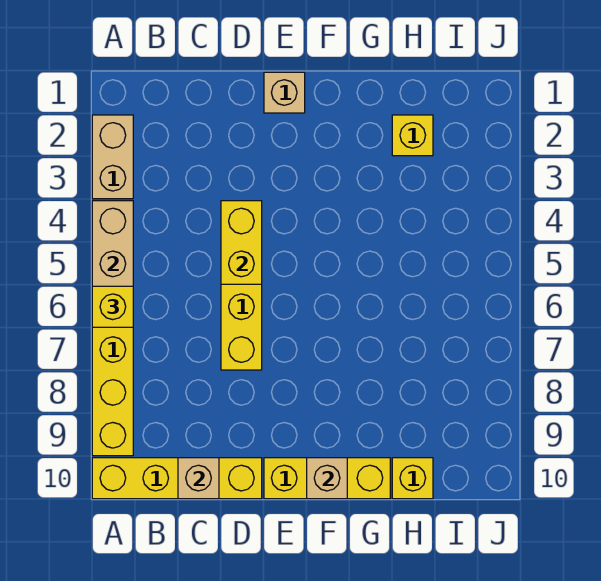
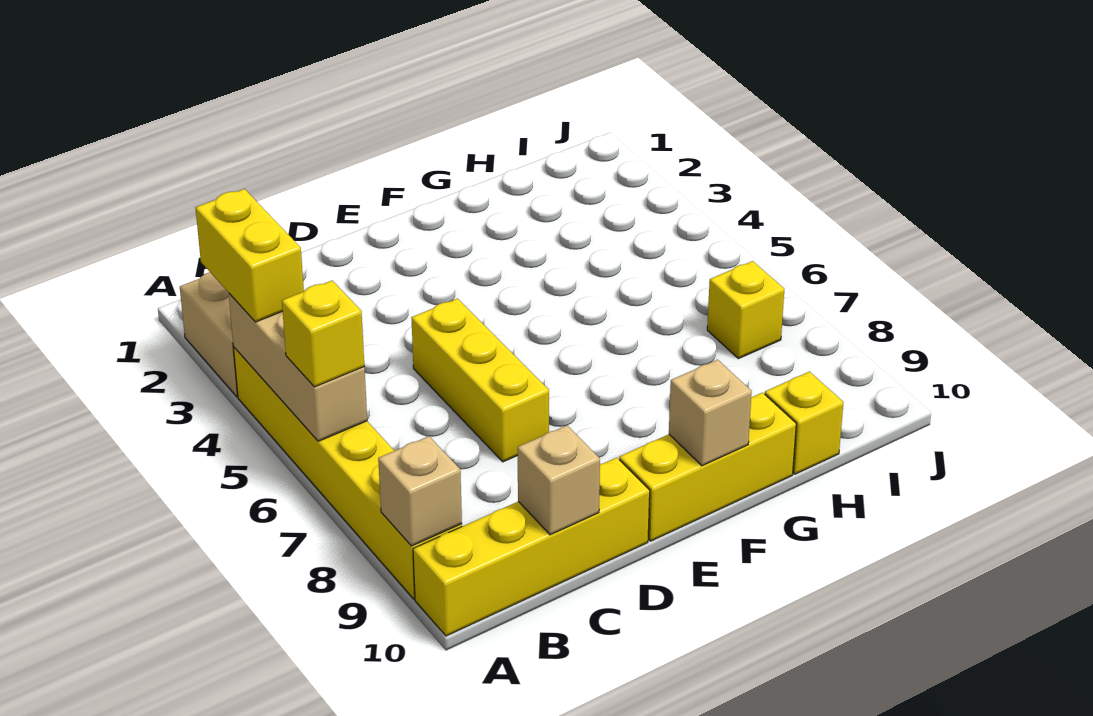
yellow brick D4:D5 level 2 -> yellow brick A3:A4 level 3
tan brick E1 level 1 -> tan brick A9 level 2
yellow brick H2 level 1 -> yellow brick I7 level 1

